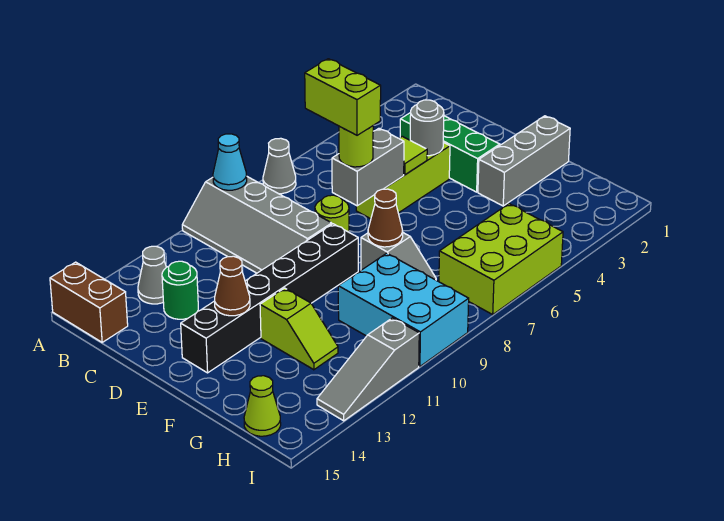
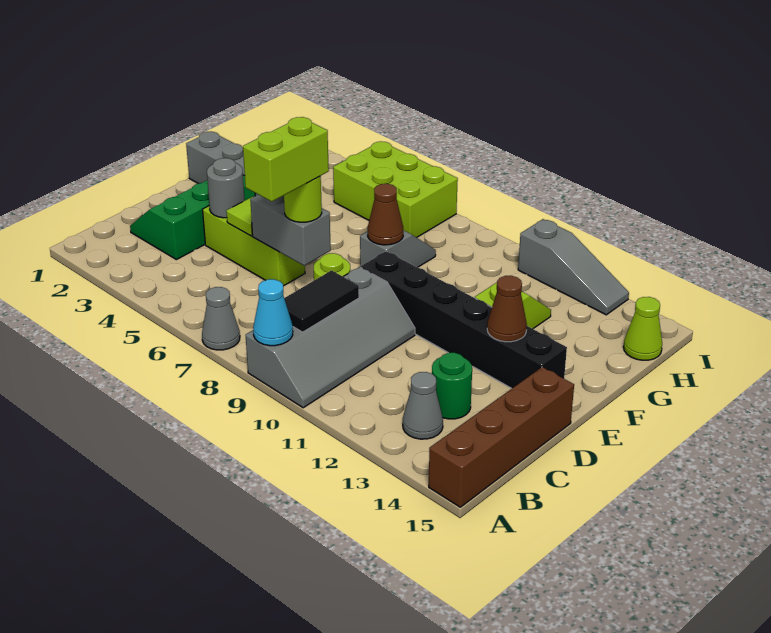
brown brick A15:B15 level 1 -> brown brick A15:D15 level 1
none -> black tile B9:C9 level 2
cyan brick G9:I10 level 1 -> none

